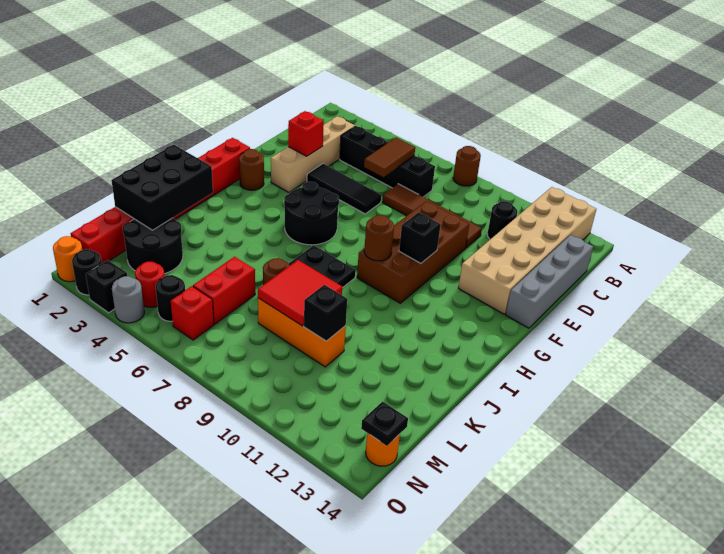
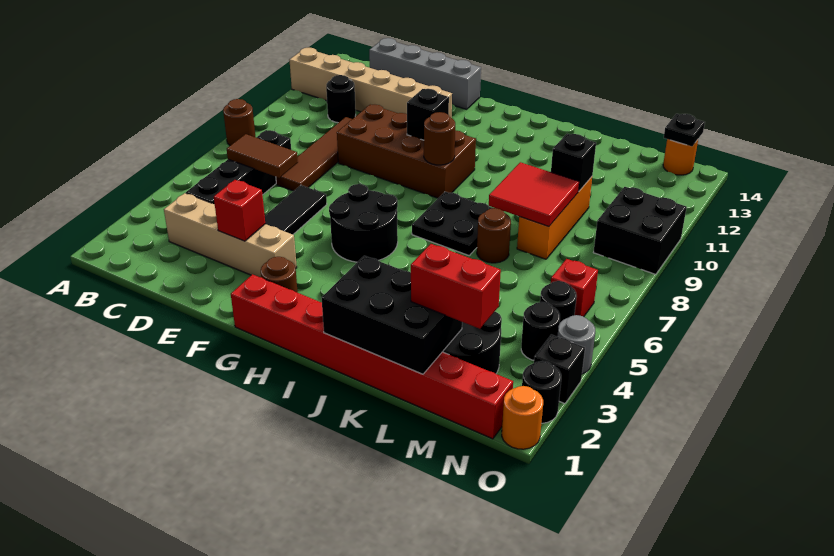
tan brick A12:F13 level 1 -> tan brick A12:F12 level 1
red brick L6:M6 level 1 -> red brick L2:M2 level 3
red round brick N4 level 1 -> black round brick N4 level 1
none -> black brick N9:O10 level 1

